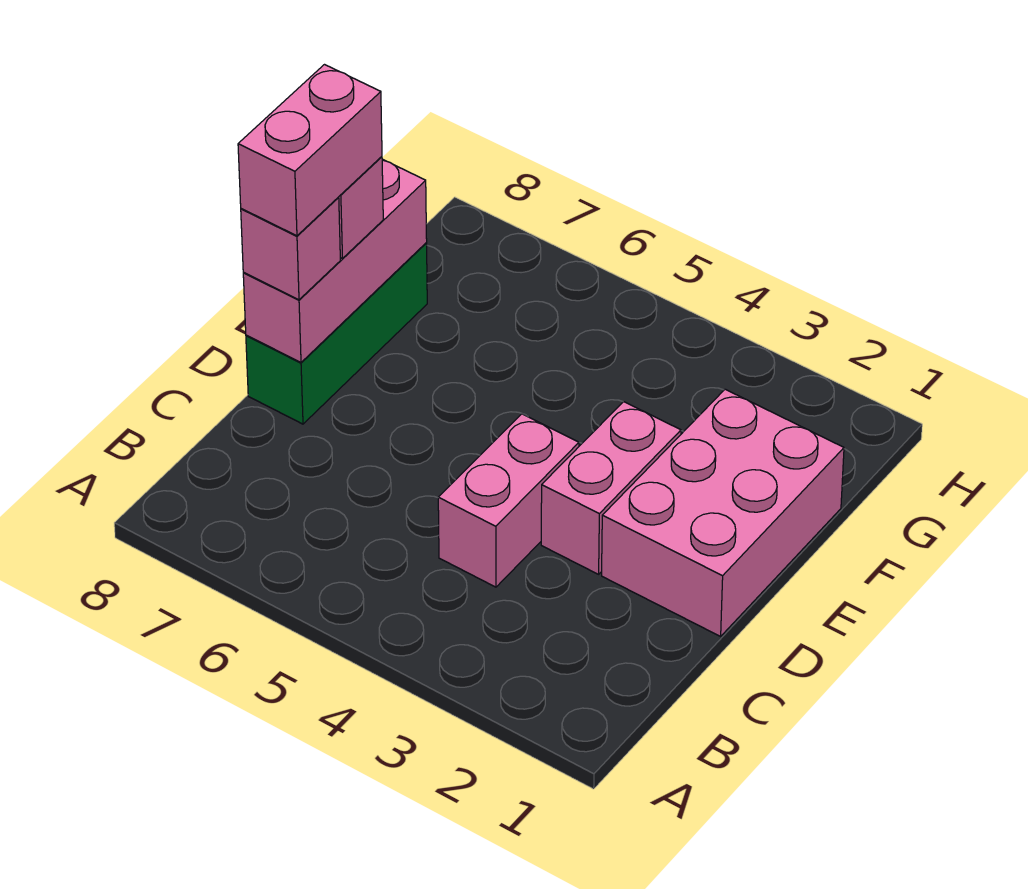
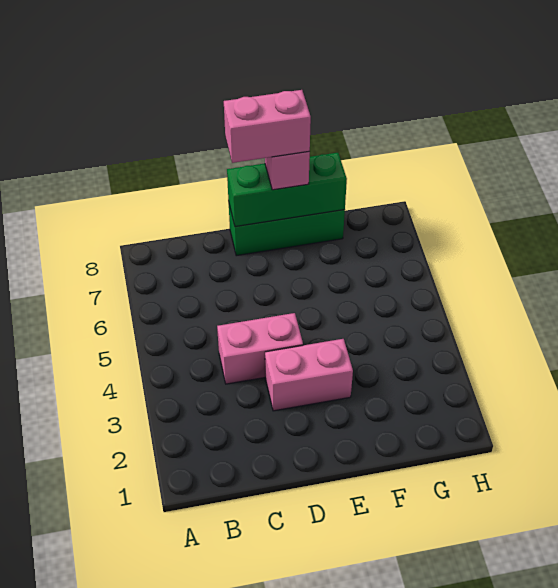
pink brick D1:F2 level 1 -> none
pink brick D8:F8 level 2 -> green brick D8:F8 level 2
pink brick D8 level 3 -> none

